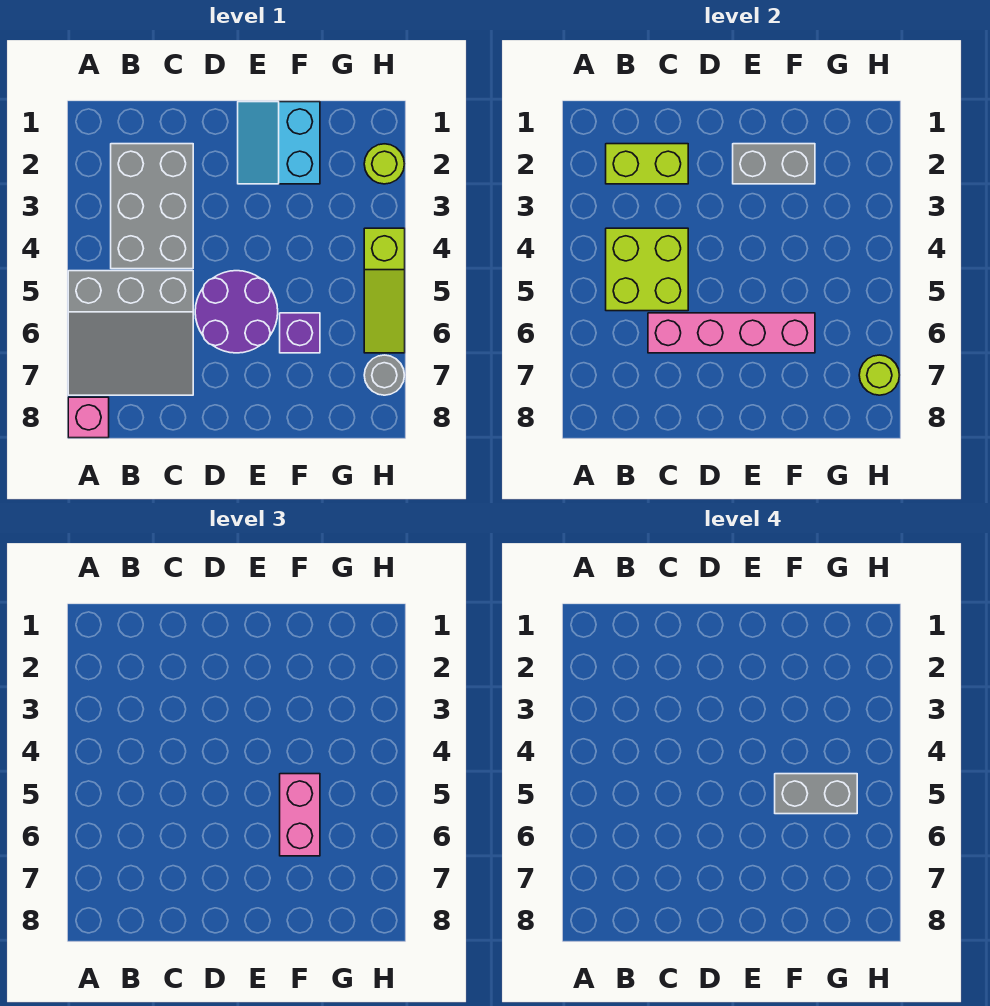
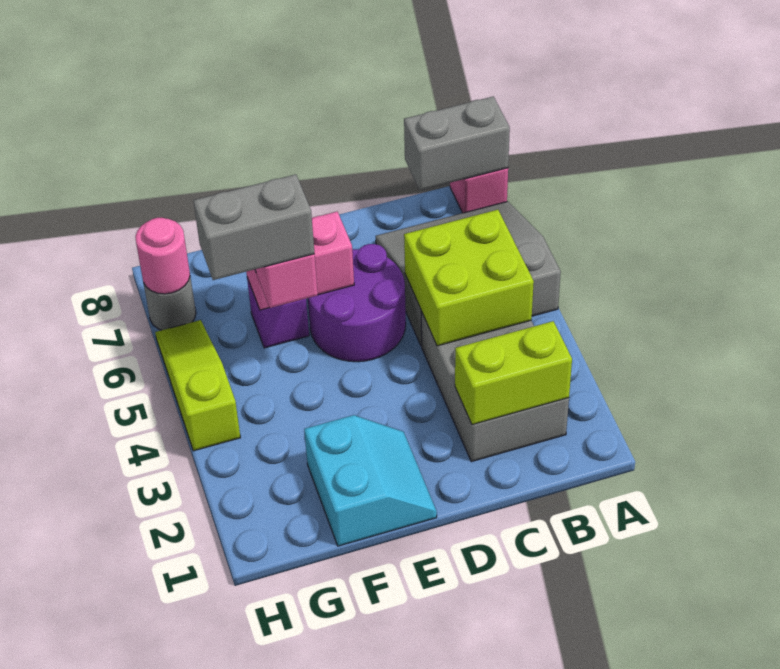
pink brick C6:F6 level 2 -> pink brick E6:F6 level 2
grey brick E2:F2 level 2 -> grey brick A8:B8 level 2
lime round brick H2 level 1 -> none
lime round brick H7 level 2 -> pink round brick H7 level 2

